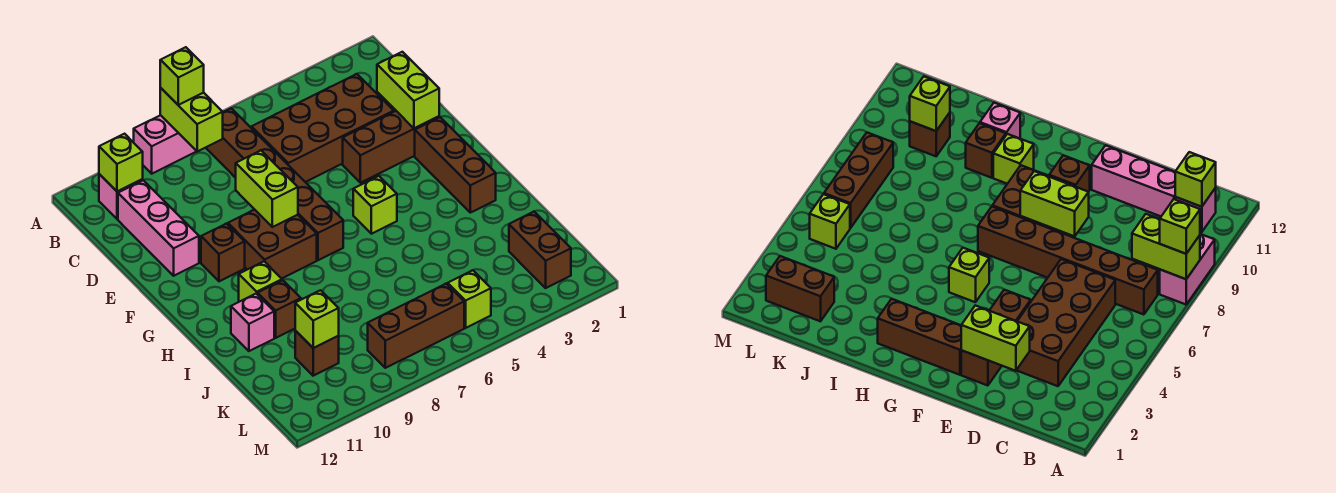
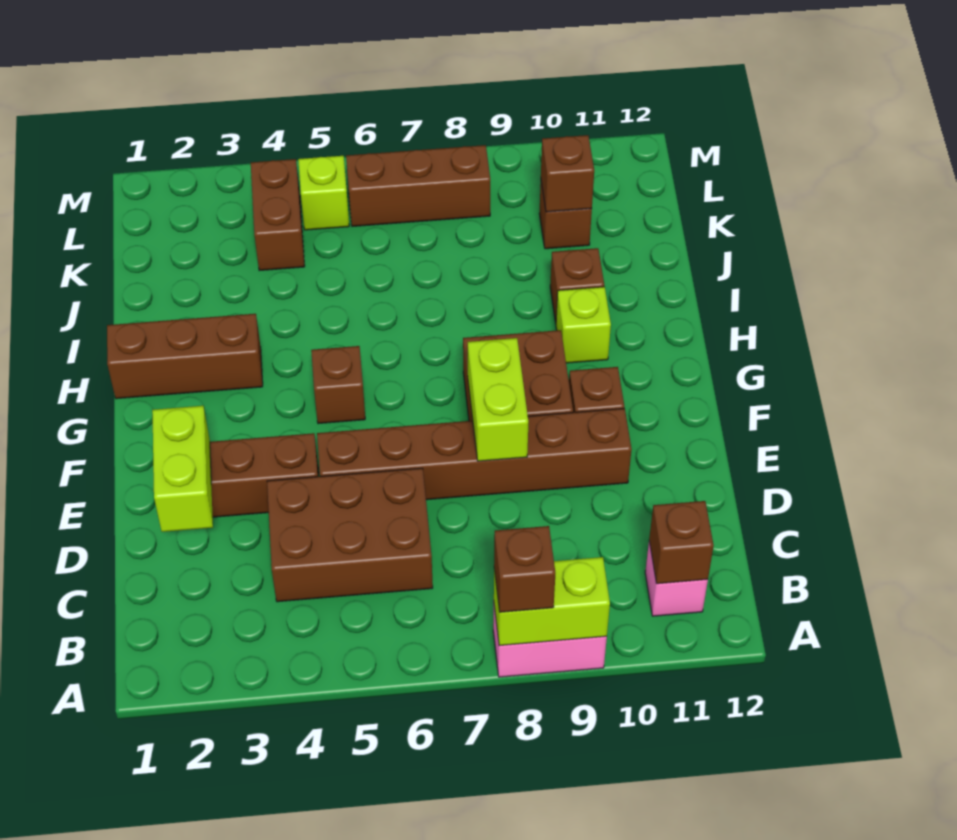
lime brick A8:B8 level 2 -> lime brick A8:A9 level 2
lime brick A8 level 3 -> brown brick A8 level 3
brown brick B7:G7 level 1 -> brown brick E5:E10 level 1
lime brick B11 level 2 -> brown brick B11 level 2
brown brick C3:D6 level 1 -> brown brick C4:D6 level 1
pink brick C11:E11 level 1 -> none
brown brick F2:H2 level 1 -> brown brick H1:H3 level 1
lime brick G5 level 1 -> brown brick G5 level 1
pink brick I11 level 1 -> none
brown brick K2:L2 level 1 -> brown brick K4:L4 level 1
lime brick K10 level 2 -> brown brick K10 level 2

